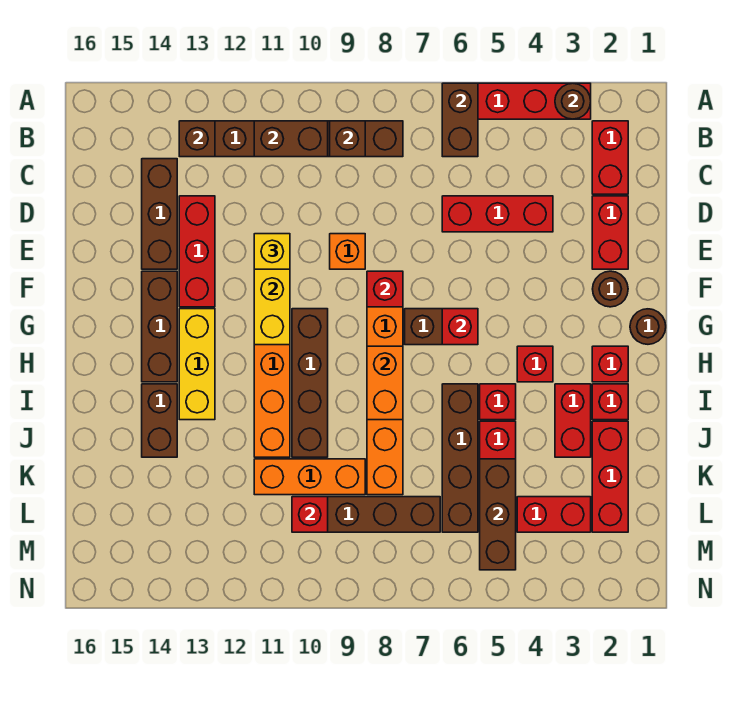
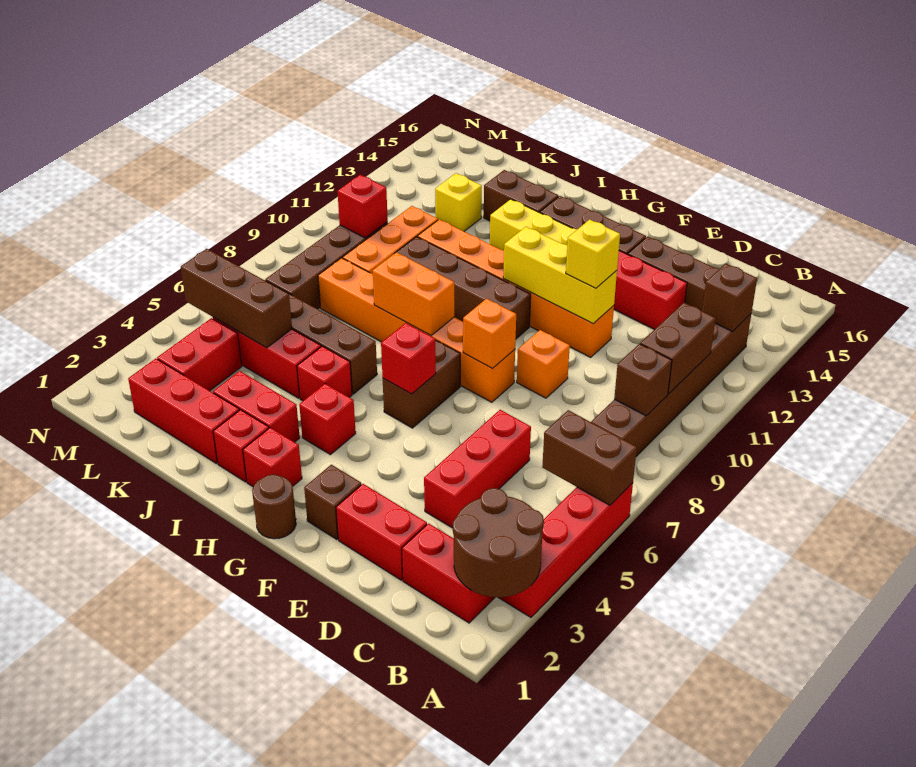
brown round brick A3 level 2 -> brown round brick A2:B3 level 2
brown round brick F2 level 1 -> brown brick F2 level 1
red brick F8 level 2 -> orange brick F8 level 2
none -> yellow brick K13 level 1

